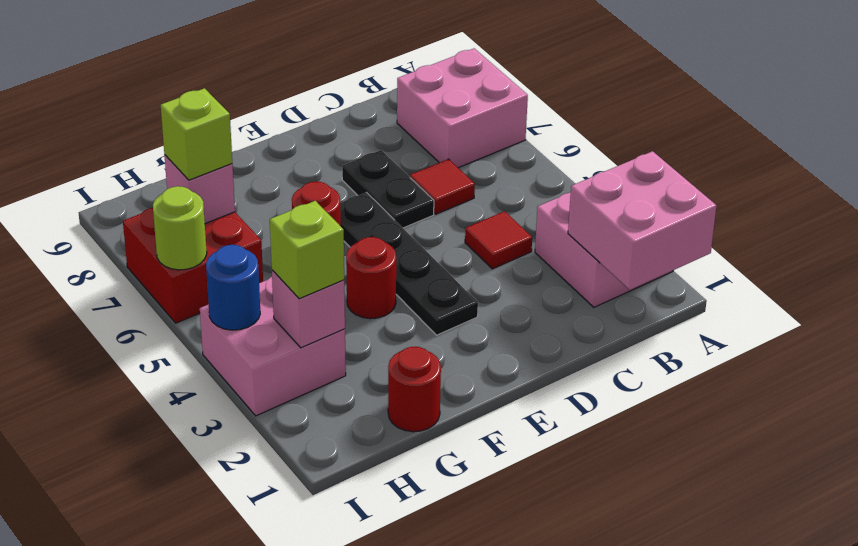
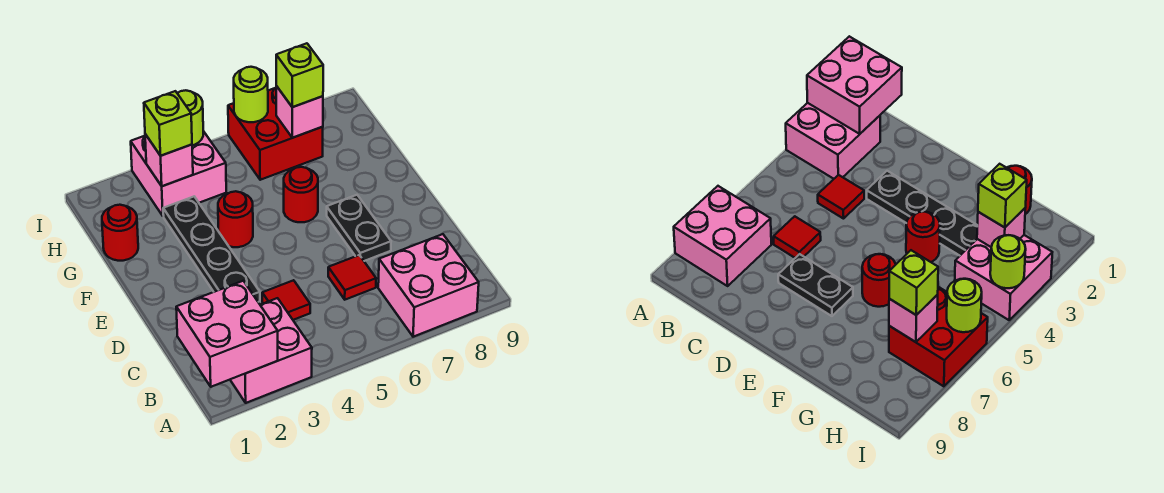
black plate D6:D7 level 1 -> black plate D7:E7 level 1
black plate E3:E6 level 1 -> black plate D3:G3 level 1
blue round brick I4 level 2 -> lime round brick I4 level 2

